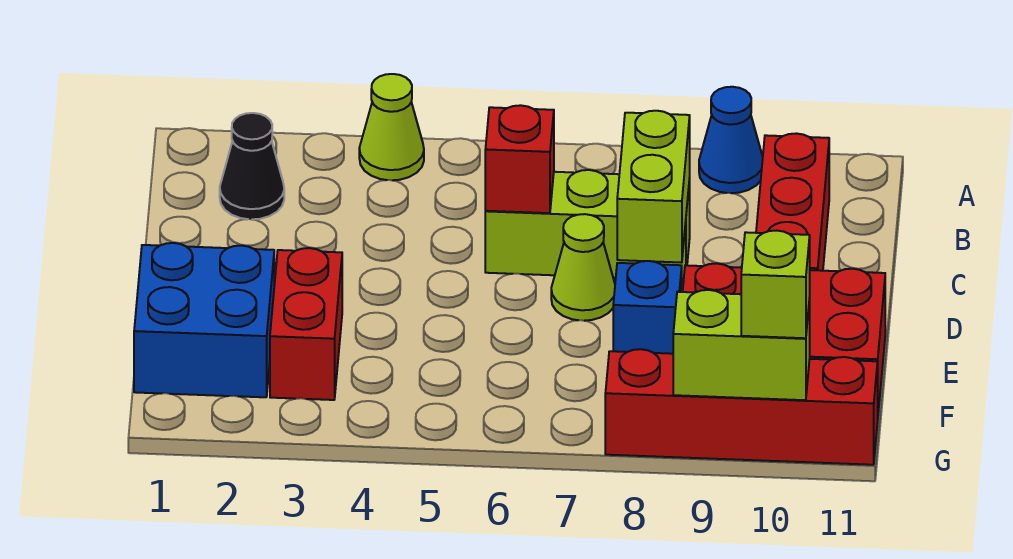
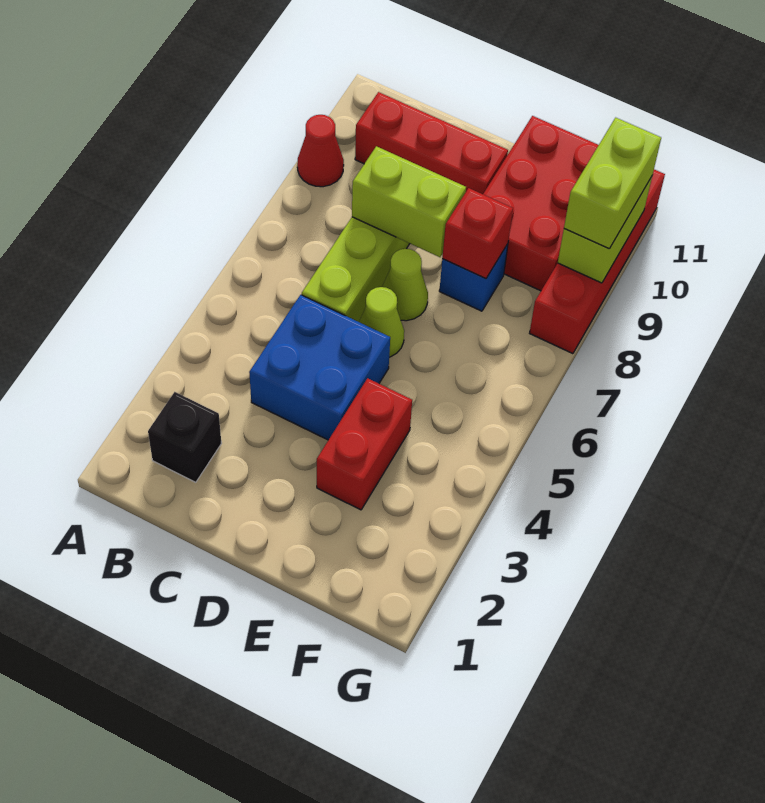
lime cone A4 level 1 -> lime cone D6 level 1
blue cone A9 level 1 -> red cone A9 level 1
black cone B2 level 1 -> black brick B2 level 1
red brick C6 level 2 -> red brick E8 level 2
blue brick E1:F2 level 1 -> blue brick C4:D5 level 1
red brick E3:F3 level 1 -> red brick E3:E4 level 1
lime brick G10 level 3 -> lime brick G9:G10 level 3

